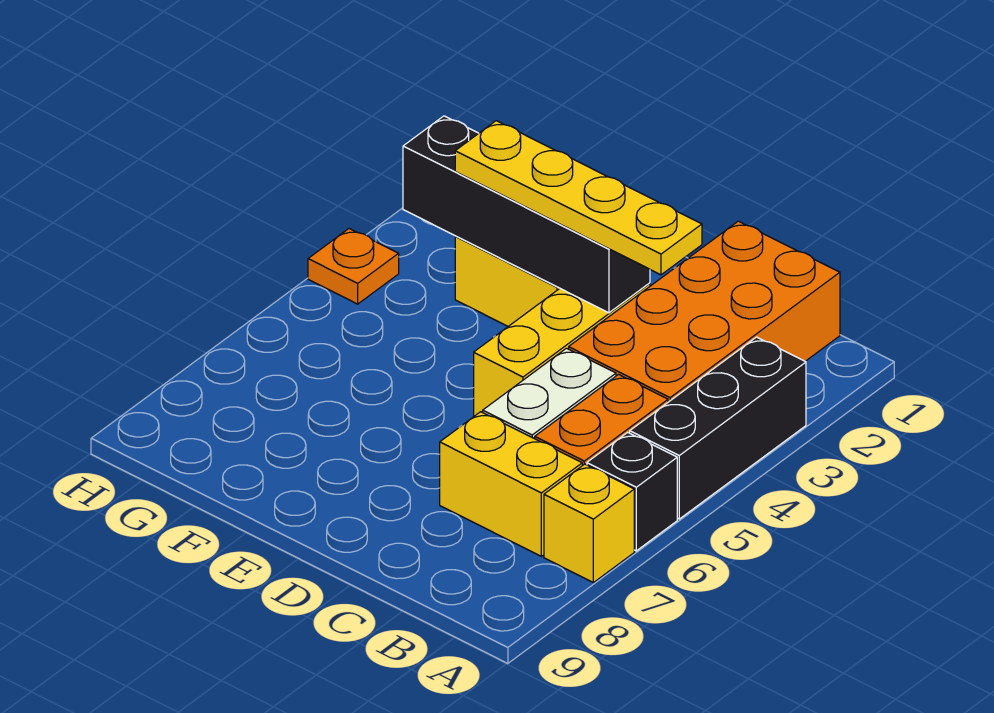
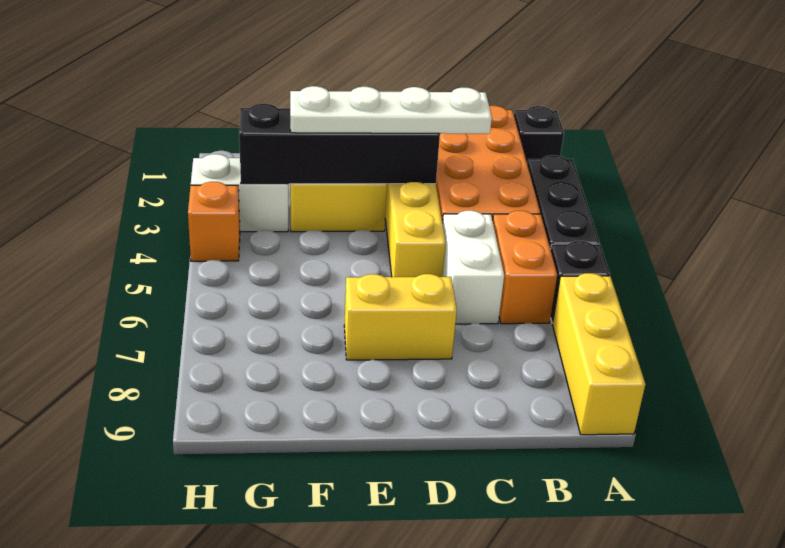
none -> black brick A1 level 1
yellow brick A7 level 1 -> yellow brick A7:A9 level 1
yellow brick B7:C7 level 1 -> yellow brick D7:E7 level 1
yellow plate C3:F3 level 3 -> white plate C3:F3 level 3
none -> white brick G3:H3 level 1
orange plate H4 level 1 -> orange brick H4 level 1

